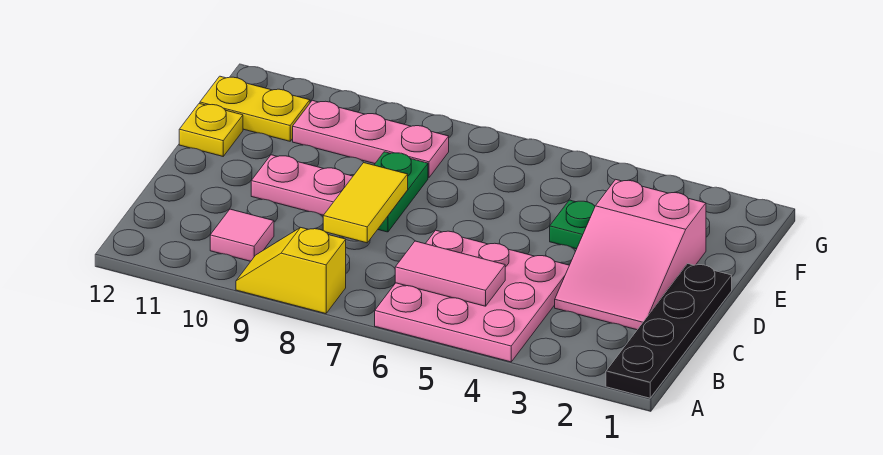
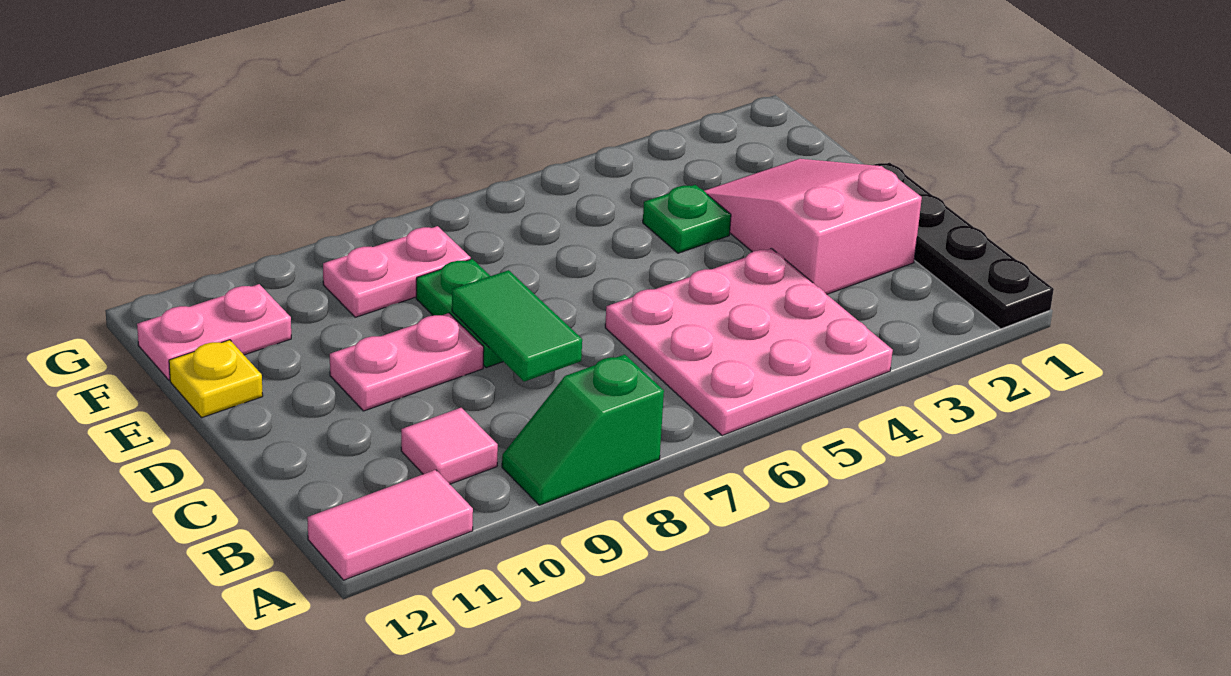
yellow slope A8:A9 level 1 top 8 -> green slope A8:A9 level 1 top 8
pink tile B5:B6 level 2 -> pink tile A11:A12 level 1
pink slope C2:E3 level 1 top E -> pink slope C2:E3 level 1 top C
yellow tile C8:D8 level 2 -> green tile C8:D8 level 2
pink plate F8:F10 level 1 -> pink plate F8:F9 level 1
yellow plate F11:F12 level 1 -> pink plate F11:F12 level 1

